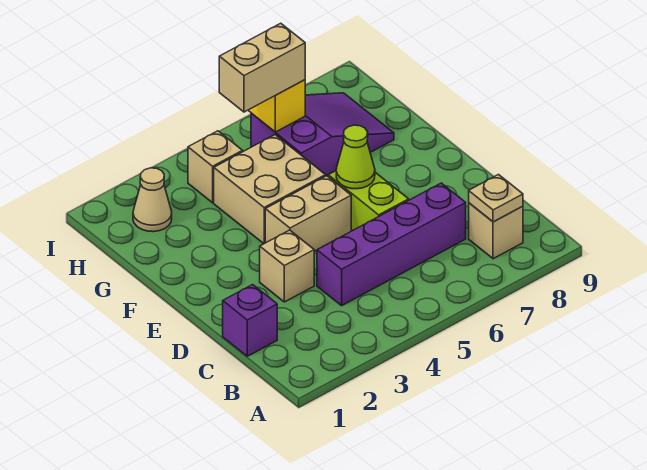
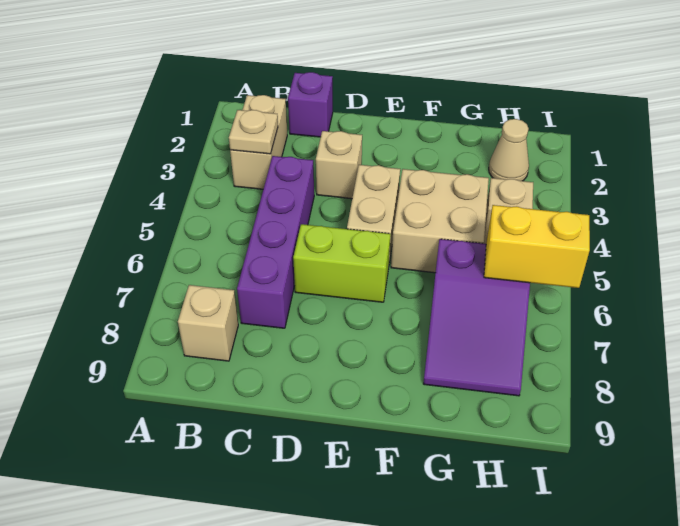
tan plate B8 level 2 -> tan plate B3 level 2
lime cone E6 level 2 -> none
tan brick H5:H6 level 3 -> tan brick B2:B3 level 1

